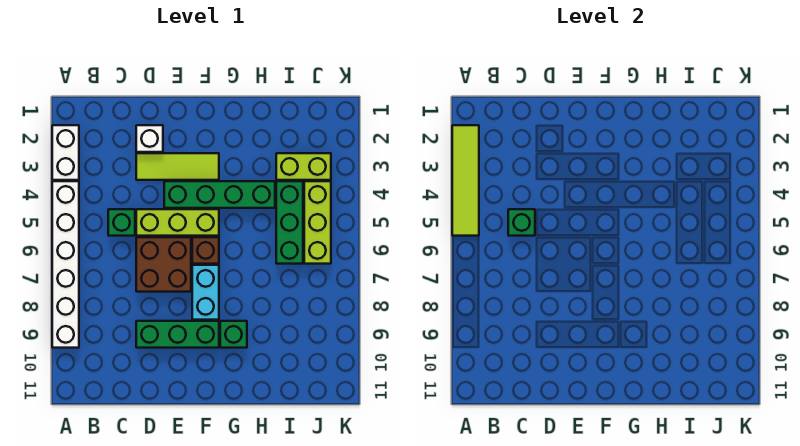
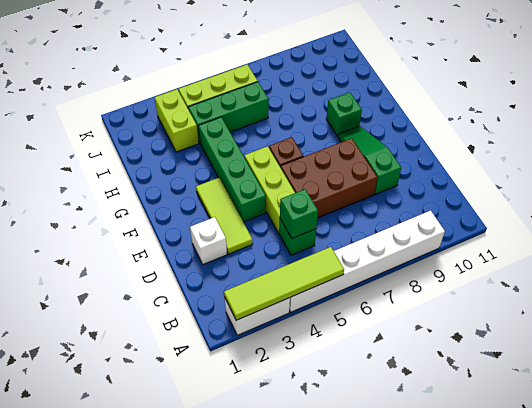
brown brick D6:E7 level 1 -> brown brick D6:E8 level 1
green brick D9:F9 level 1 -> green slope D9:F9 level 1 top D
cyan brick F7:F8 level 1 -> none

